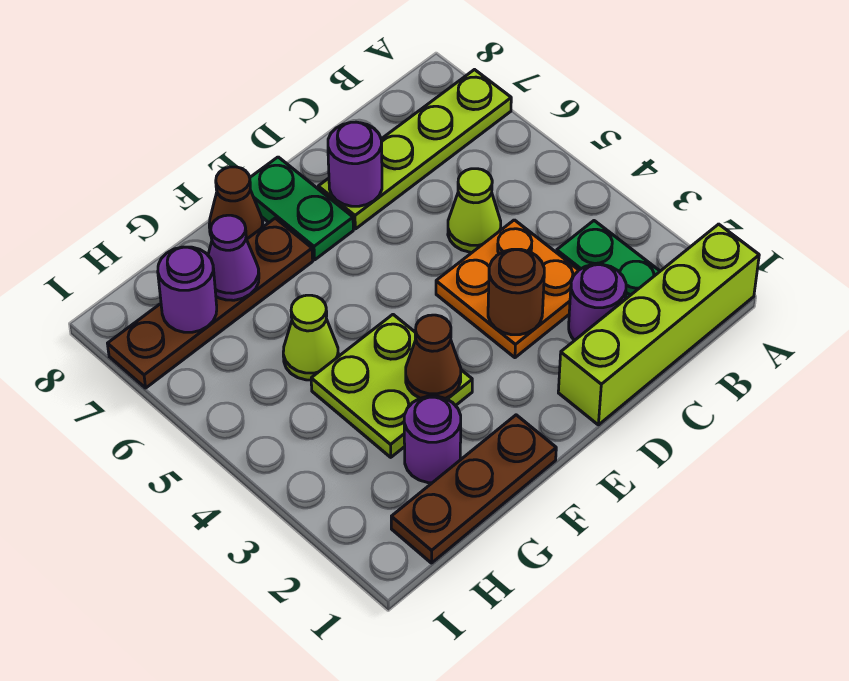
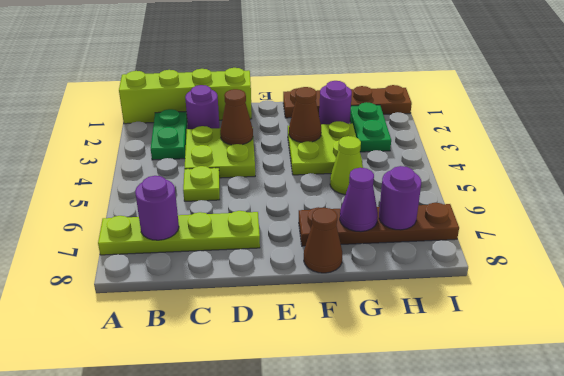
orange plate C3:D4 level 1 -> lime plate C3:D4 level 1
lime cone C5 level 1 -> lime plate C5 level 1
brown round brick D3 level 2 -> brown cone D3 level 2
purple round brick D7 level 2 -> purple round brick B7 level 2
green plate E7:E8 level 1 -> green plate H2:H3 level 1
brown plate F1:H1 level 1 -> brown plate F1:I1 level 1

